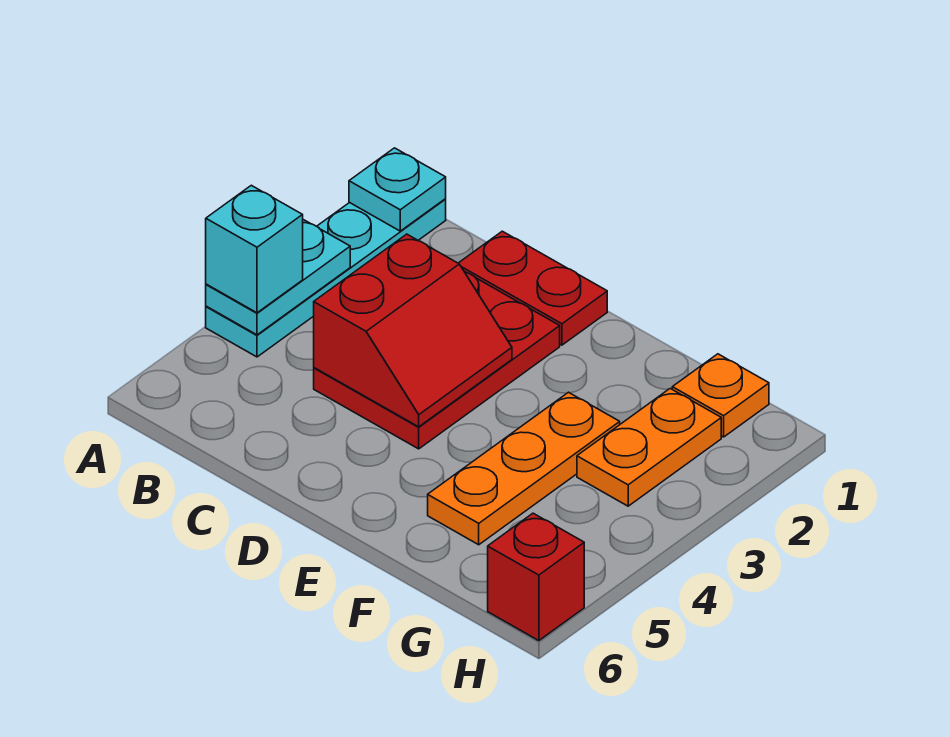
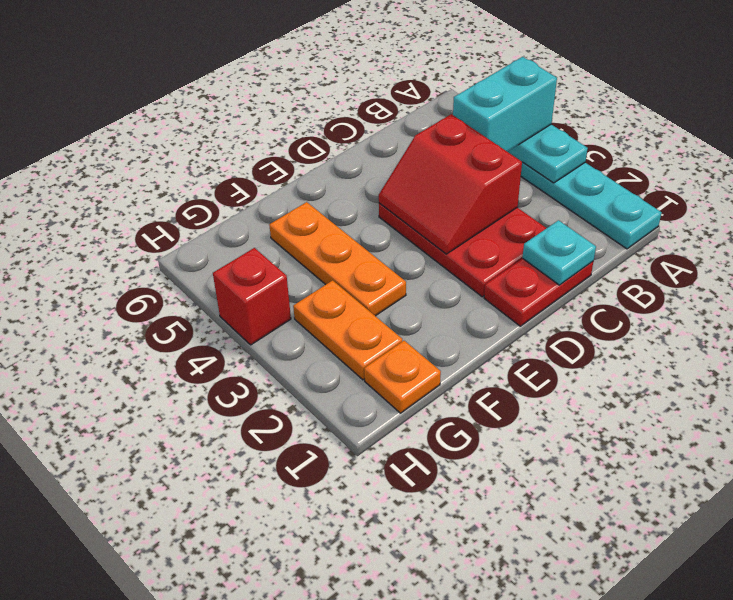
cyan plate A1 level 2 -> cyan plate C1 level 2
cyan brick A4 level 3 -> cyan brick A4:B4 level 3
red brick H6 level 1 -> red brick H4 level 1

